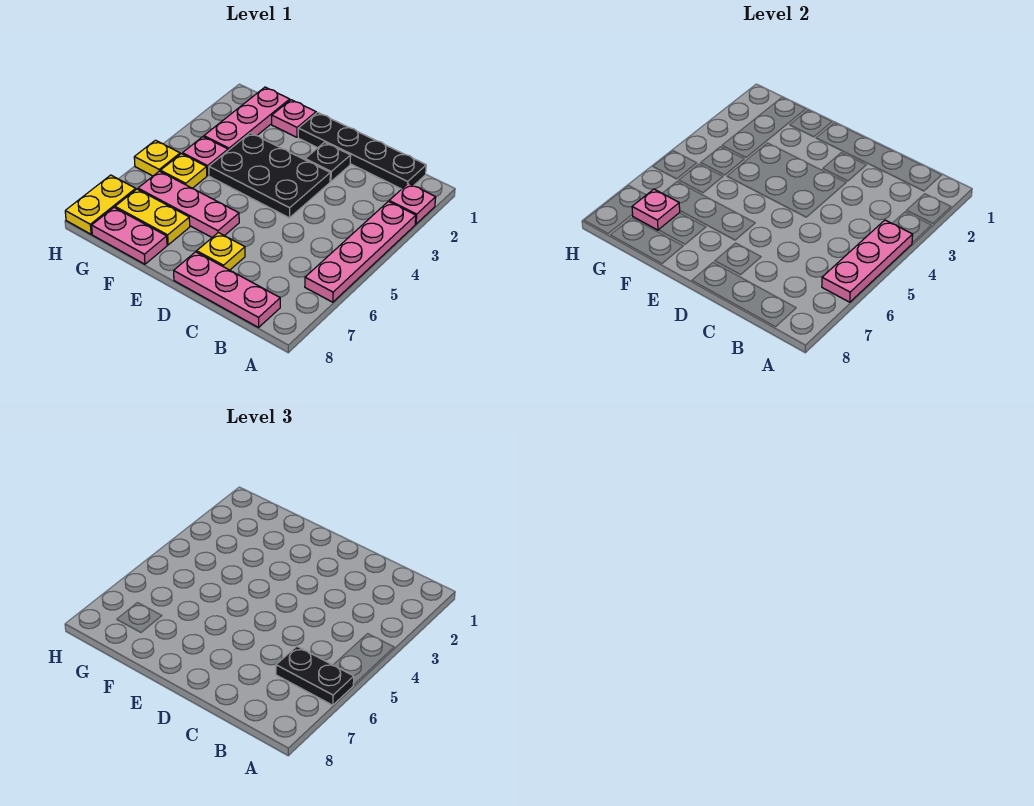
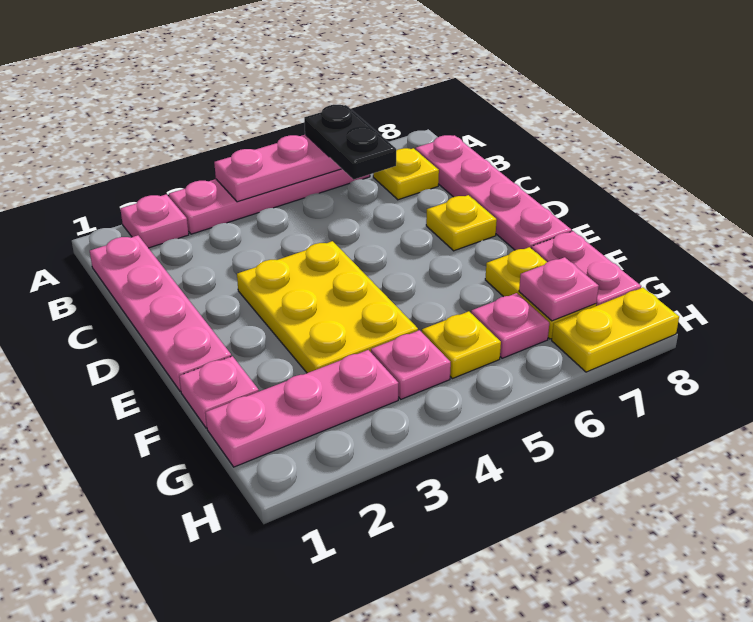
black plate B1:E1 level 1 -> pink plate B1:E1 level 1
pink plate B8:D8 level 1 -> pink plate B8:E8 level 1
black plate D2 level 1 -> none
black plate D3:F4 level 1 -> yellow plate D3:F4 level 1
pink plate E6:G6 level 1 -> pink plate G6 level 1
yellow plate H5 level 1 -> yellow plate B7 level 1

